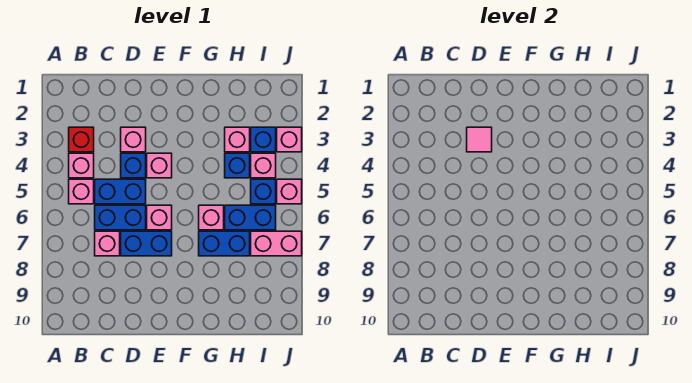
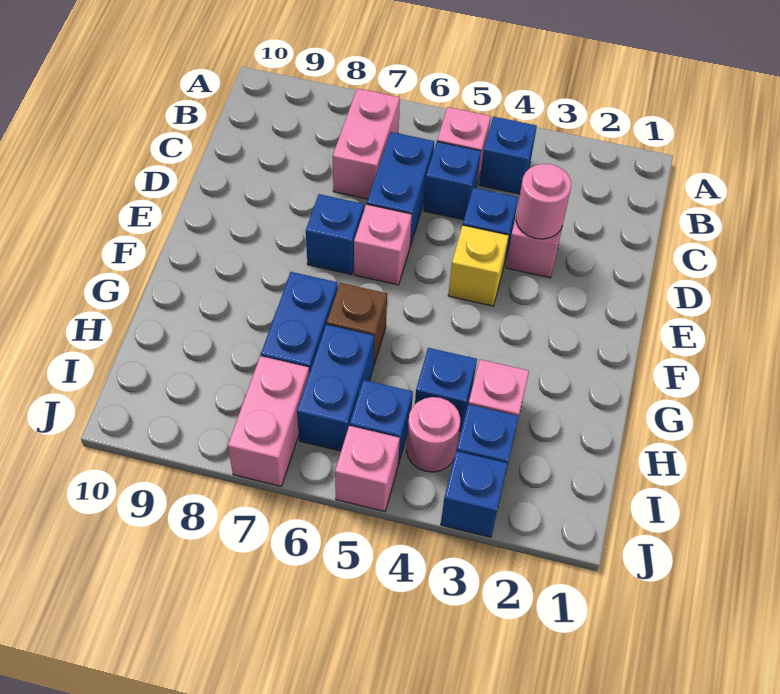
red brick B3 level 1 -> none
pink brick B4 level 1 -> blue brick B4 level 1
blue brick C5:D5 level 1 -> blue brick C5 level 1
pink brick C7 level 1 -> pink brick B7:C7 level 1
pink tile D3 level 2 -> pink round brick D3 level 2
blue brick D7:E7 level 1 -> blue brick E7 level 1
pink brick E4 level 1 -> yellow brick E4 level 1
pink brick G6 level 1 -> brown brick G6 level 1
pink brick I4 level 1 -> pink round brick I4 level 1
pink brick J3 level 1 -> blue brick J3 level 1

